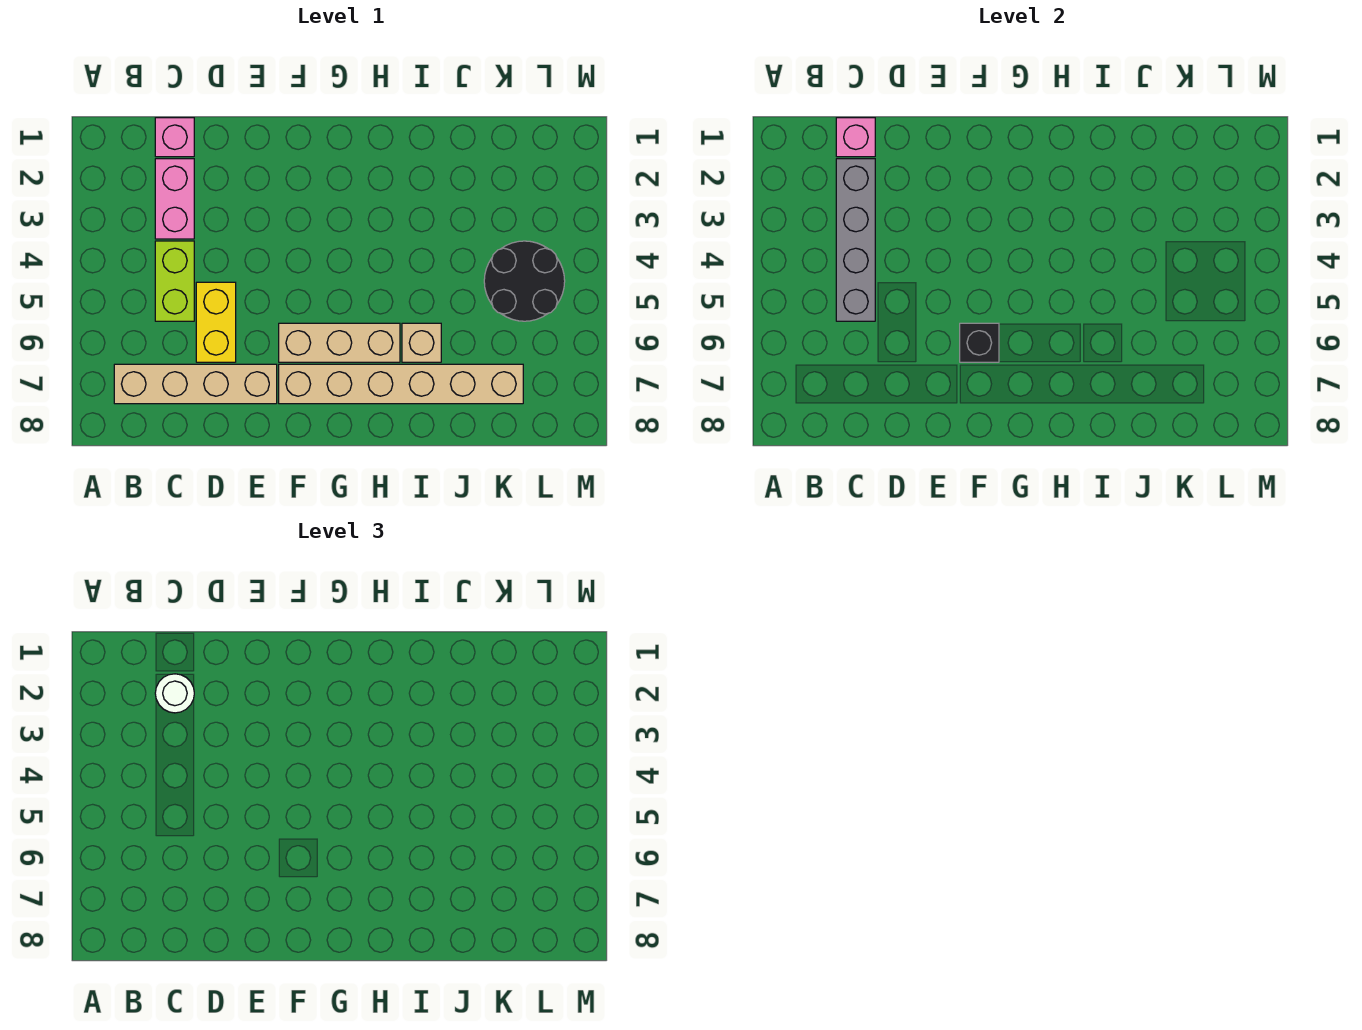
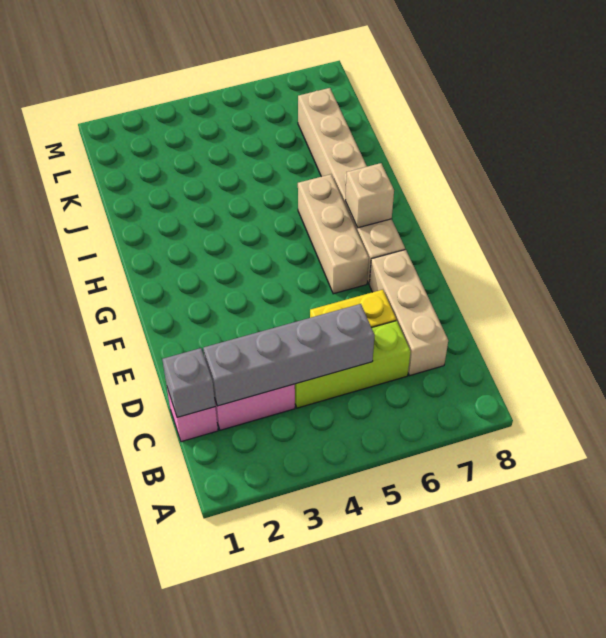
tan brick B7:E7 level 1 -> tan brick C7:E7 level 1
pink brick C1 level 2 -> grey brick C1 level 2
white round brick C2 level 3 -> none
lime brick C4:C5 level 1 -> lime brick C4:C6 level 1
black brick F6 level 2 -> none
tan brick I6 level 1 -> tan brick G7 level 2
black round brick K4:L5 level 1 -> none

